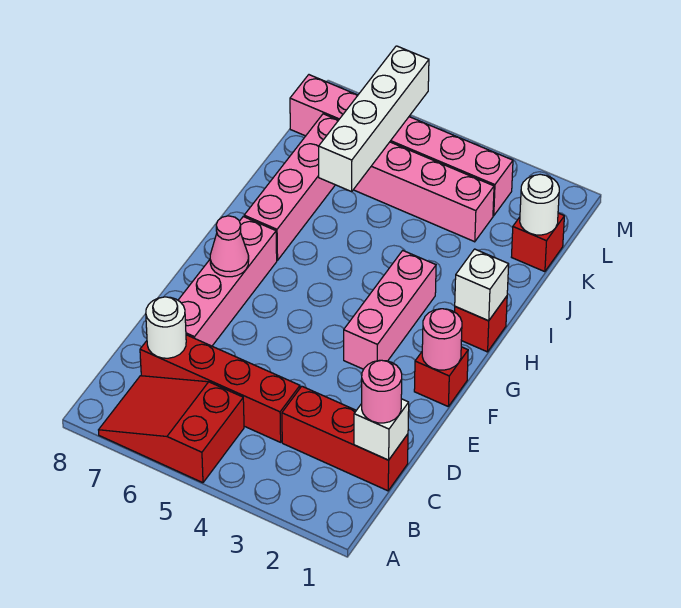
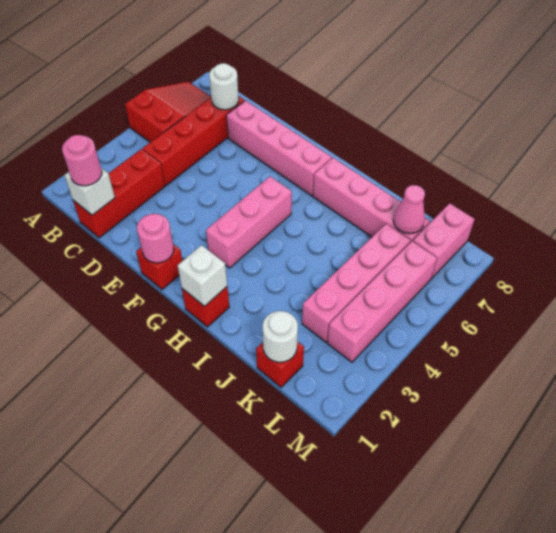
pink brick F3:H3 level 1 -> pink brick G3:G5 level 1
pink cone F7 level 2 -> pink cone K7 level 2
white brick J6:M6 level 2 -> none

